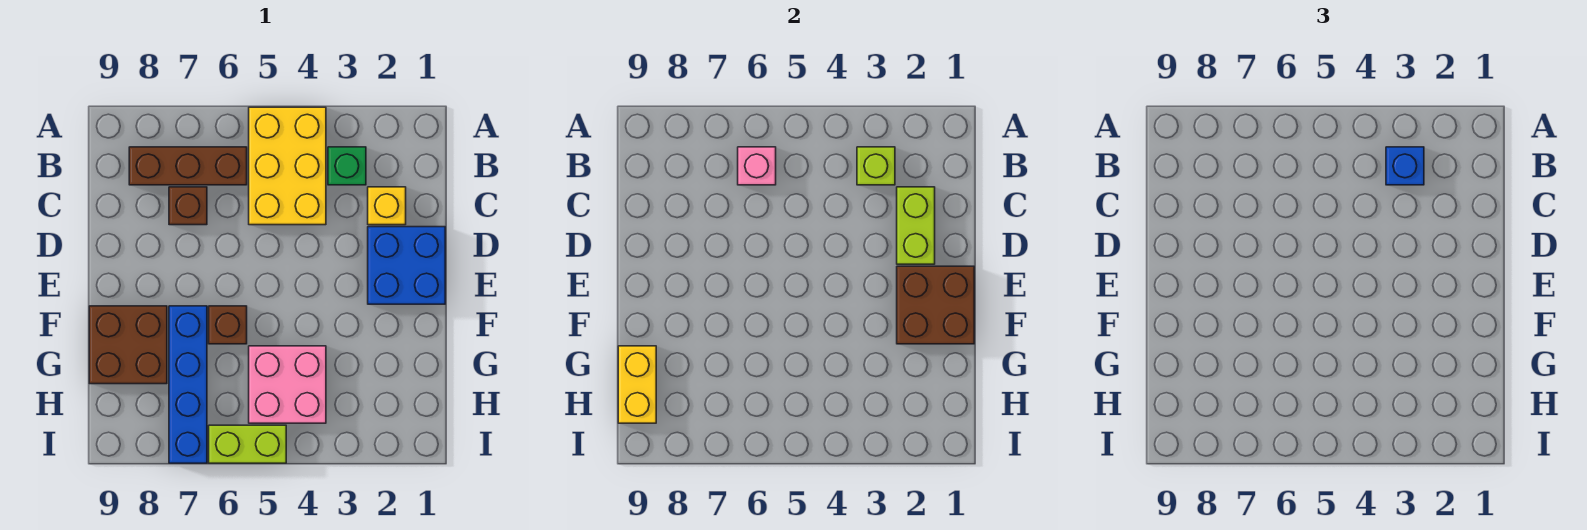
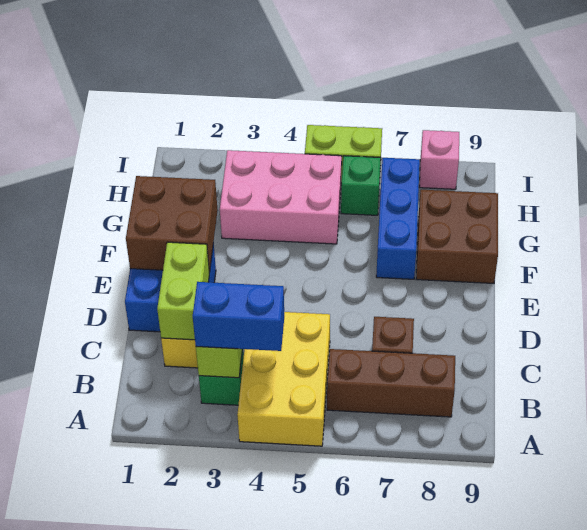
blue brick B3 level 3 -> blue brick B3:B4 level 3
pink brick B6 level 2 -> pink brick I8 level 1
brown brick F6 level 1 -> none
blue brick F7:I7 level 1 -> blue brick F7:H7 level 1
pink brick G4:H5 level 1 -> pink brick G3:H5 level 1
yellow brick G9:H9 level 2 -> none
none -> green brick H6 level 1

